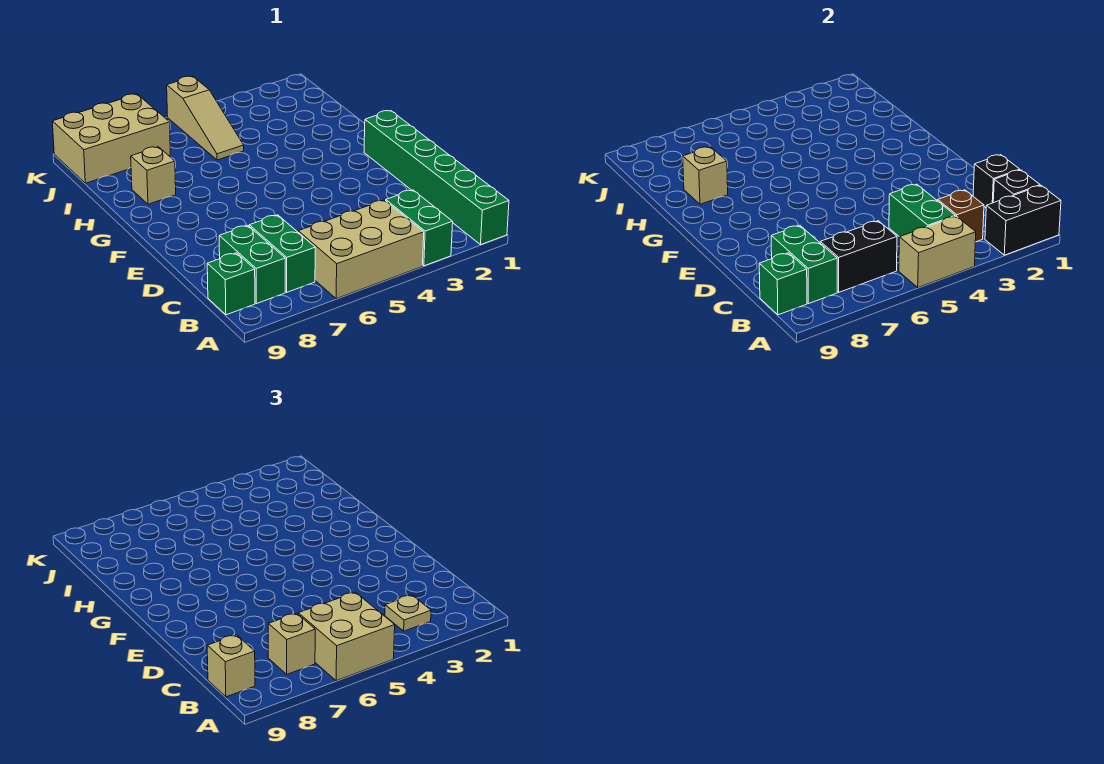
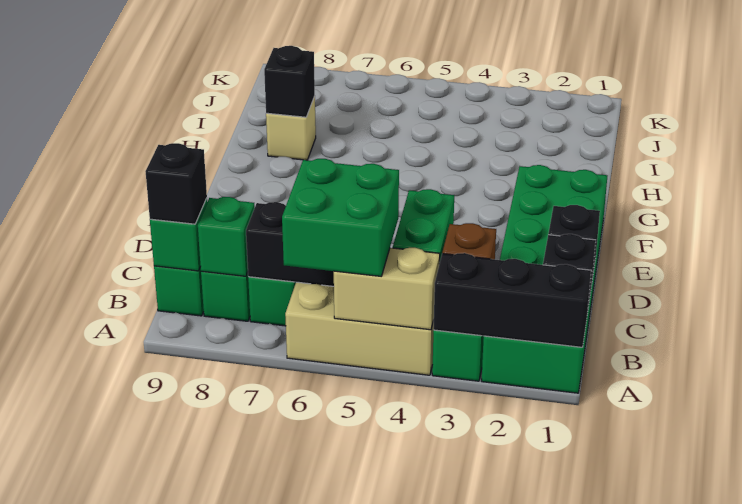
green brick A1:F1 level 1 -> green brick A1:F2 level 1
black brick A1:A2 level 2 -> black brick A1:A3 level 2
tan brick A5:B6 level 3 -> green brick A5:B6 level 3
tan plate B3 level 3 -> none
tan brick B7 level 3 -> none
green brick B8:C8 level 2 -> green brick B8 level 2
tan brick B9 level 3 -> black brick B9 level 3
tan brick H8 level 2 -> black brick H8 level 2
tan slope I5:K5 level 1 top K -> none
tan brick J7:K9 level 1 -> none

